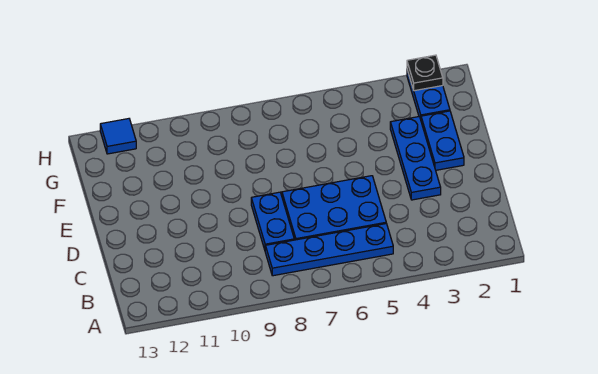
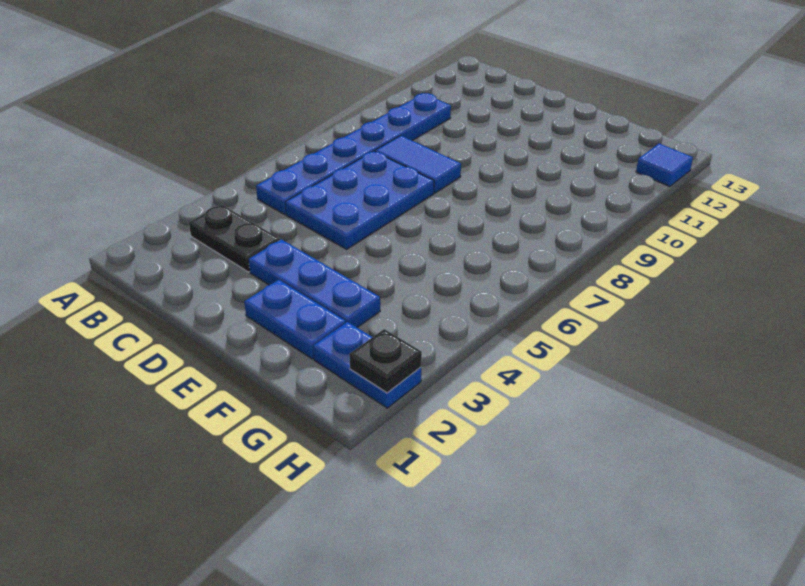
none -> black plate B3:C3 level 1
blue plate B5:B8 level 1 -> blue plate B5:B10 level 1
blue plate C8:D8 level 1 -> blue tile C8:D8 level 1

